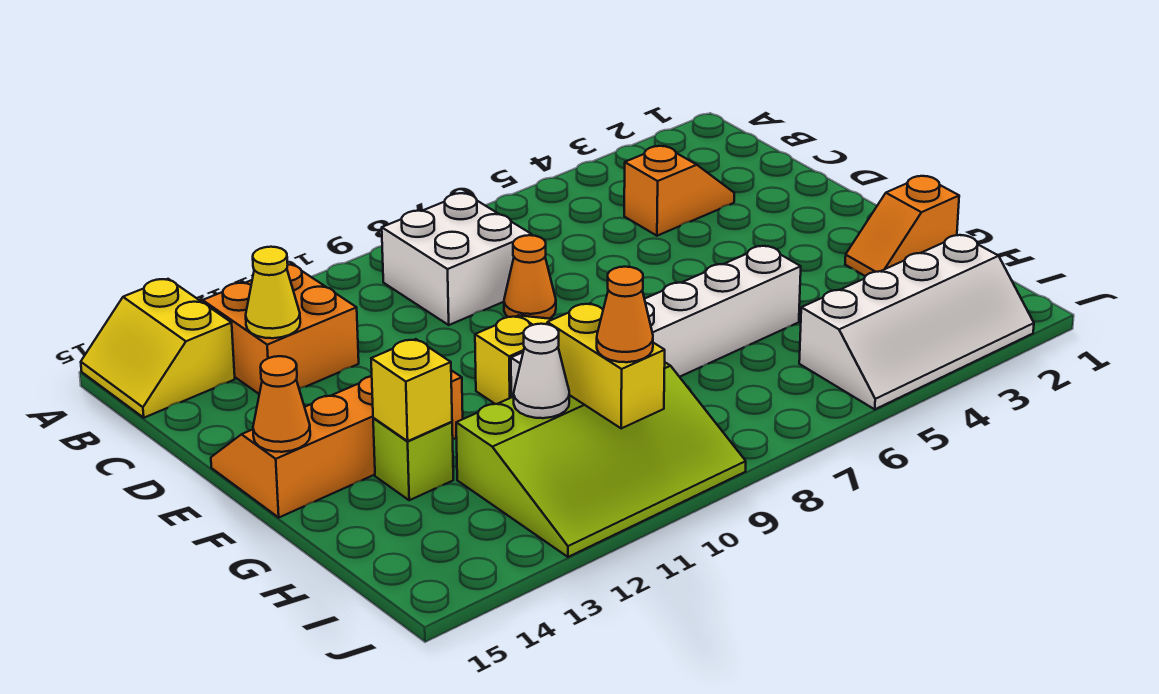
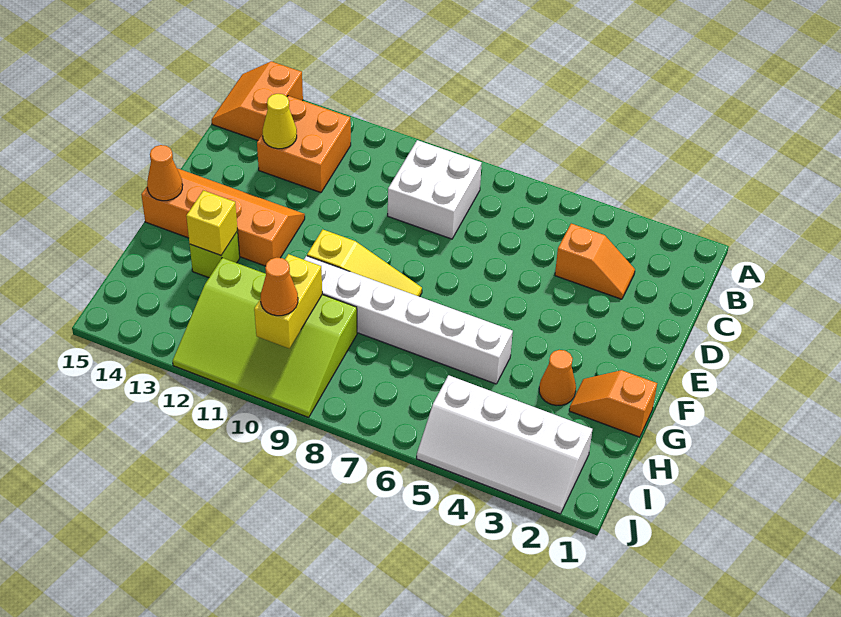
yellow slope A14:B15 level 1 top 14 -> orange slope A14:B15 level 1 top 14
orange cone D8 level 1 -> orange cone G3 level 1
white cone H11 level 2 -> none

